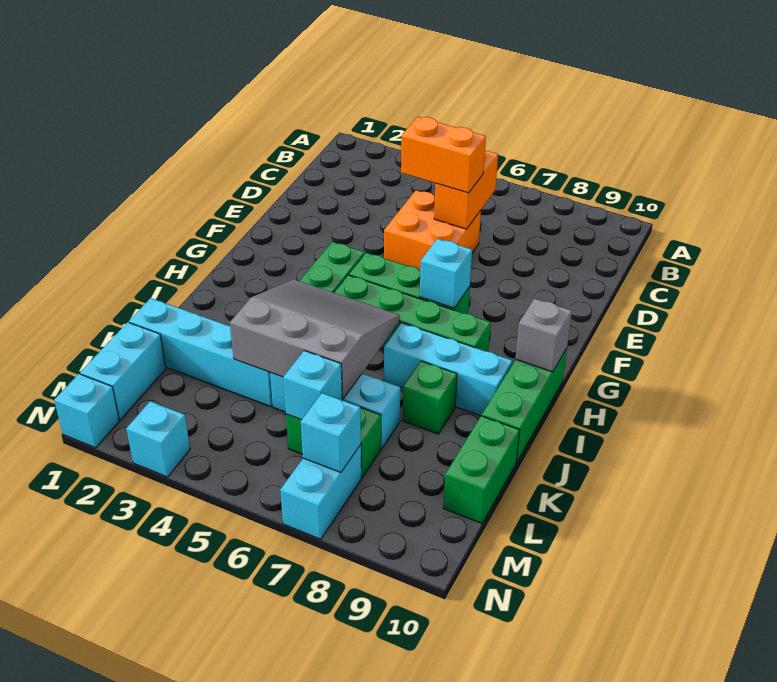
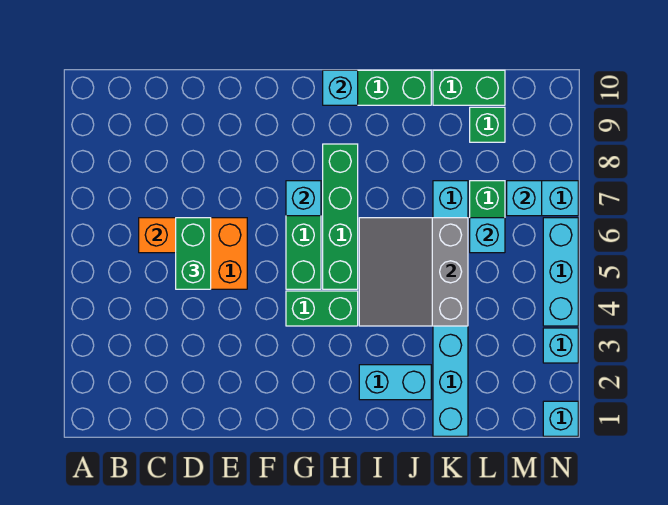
orange brick D5:D6 level 3 -> green brick D5:D6 level 3
grey brick H10 level 2 -> cyan brick H10 level 2
cyan brick I7:I9 level 1 -> cyan brick N4:N6 level 1
green brick J8 level 1 -> green brick L9 level 1
cyan brick L1:M1 level 1 -> cyan brick I2:J2 level 1

